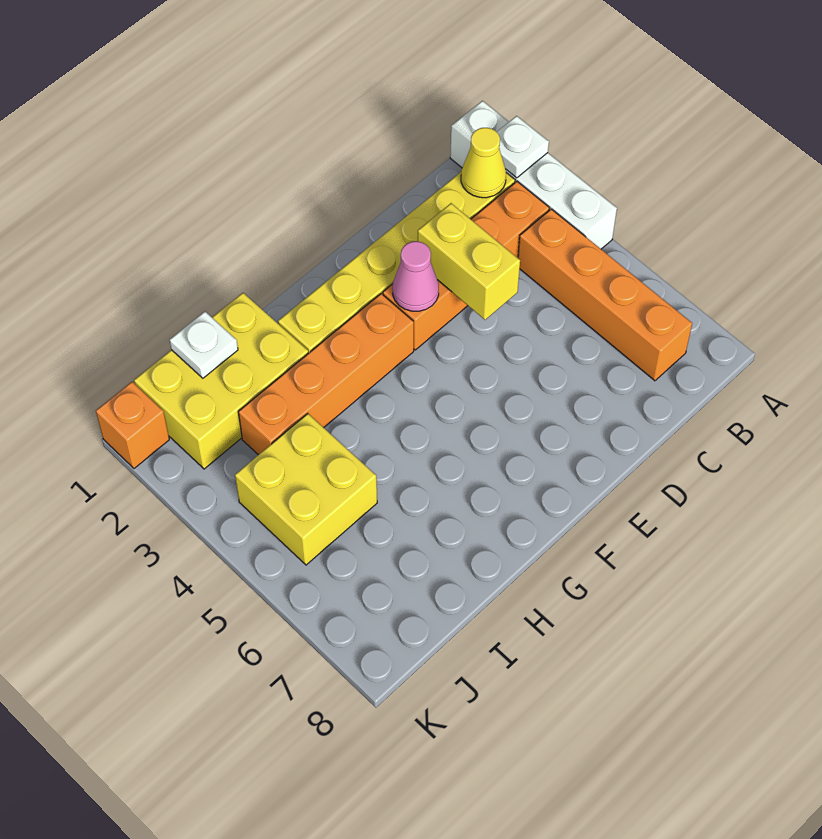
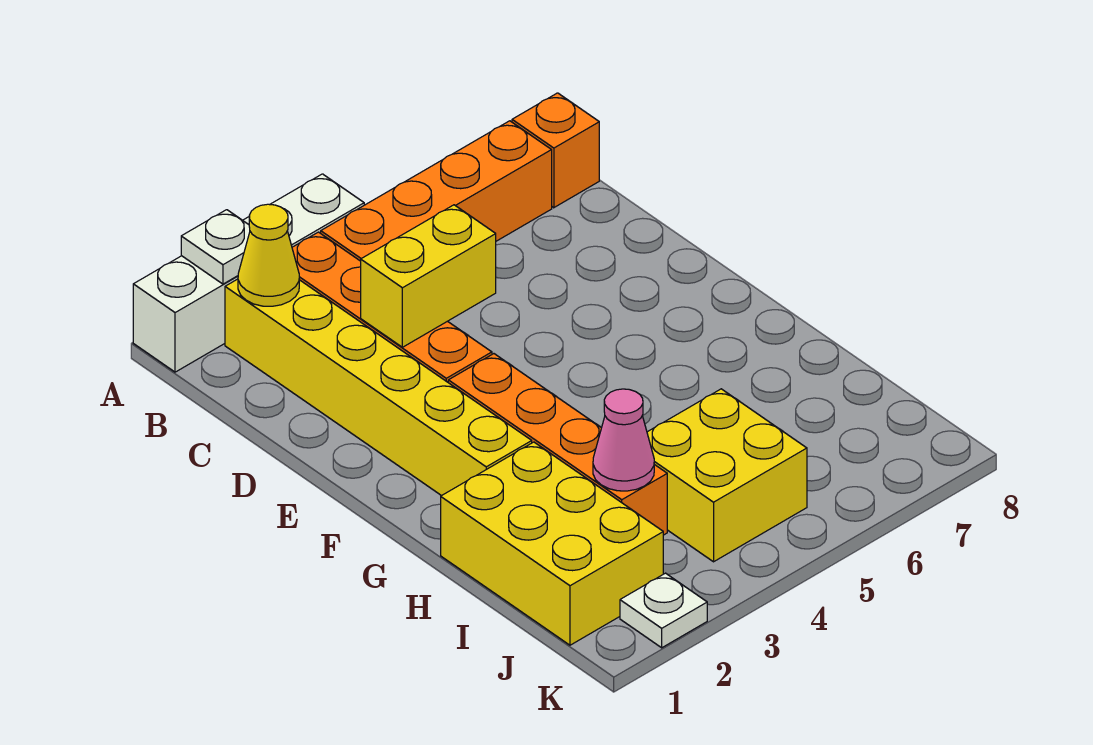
pink cone E3 level 2 -> pink cone I3 level 2
white plate I1 level 2 -> white plate K2 level 1
orange brick K1 level 1 -> orange brick B8 level 1

